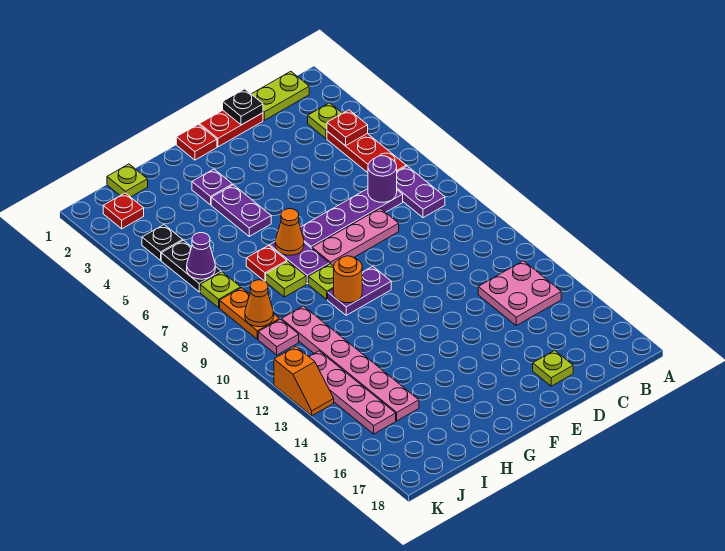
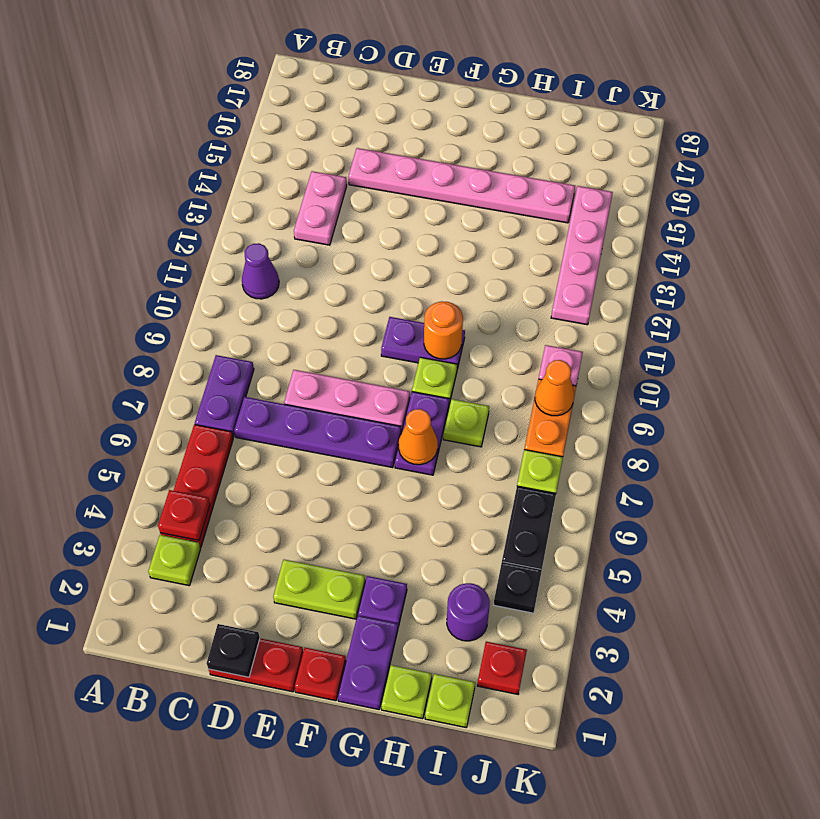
lime plate B1:C1 level 1 -> lime plate E3:F3 level 1
pink plate B13:C14 level 1 -> pink plate C13:C14 level 1
purple round brick C7 level 2 -> purple round brick I3 level 1
lime plate D17 level 1 -> lime plate H1 level 1
purple plate G4:G5 level 1 -> purple plate G1:G2 level 1
red plate H7 level 1 -> none
pink plate I10:I15 level 1 -> pink plate D15:I15 level 1
purple cone J6 level 2 -> purple cone B11 level 1
orange slope K12:K13 level 1 top 12 -> none

